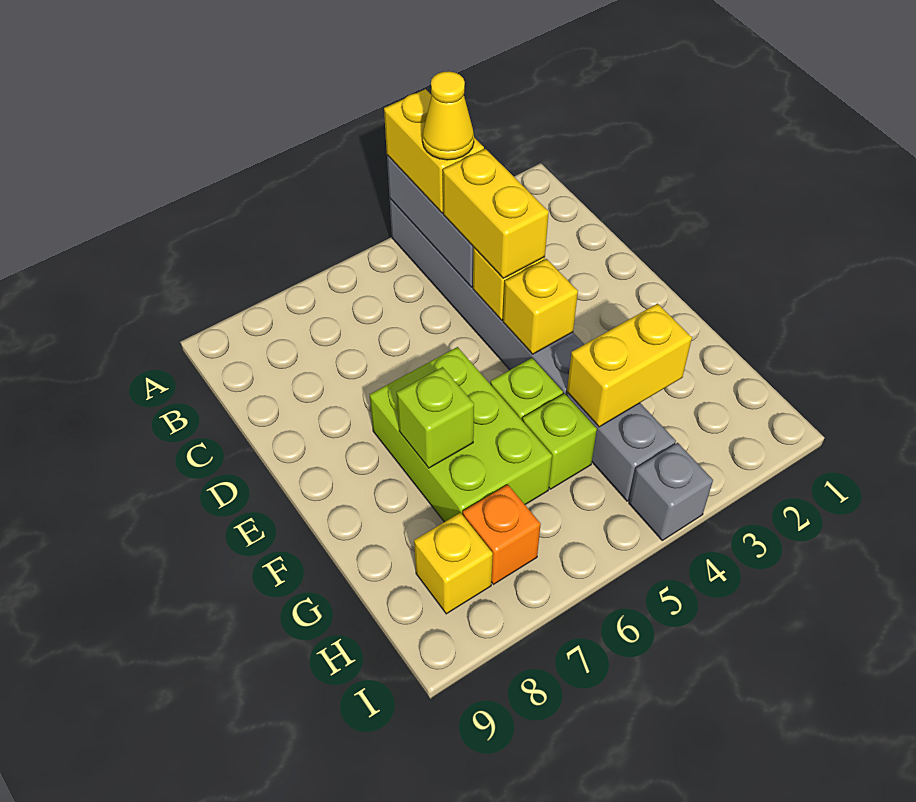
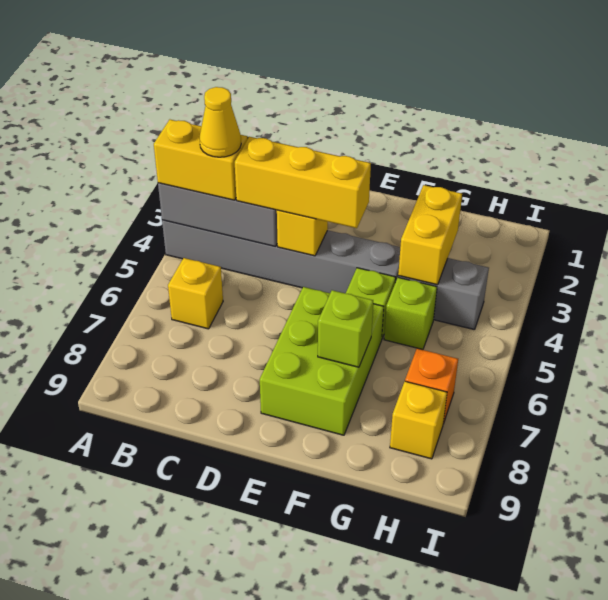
yellow brick C4:D4 level 3 -> yellow brick C4:E4 level 3
yellow brick E4 level 2 -> yellow brick B6 level 1
lime brick E6:G7 level 1 -> lime brick E6:F8 level 1
grey brick I4 level 1 -> none

